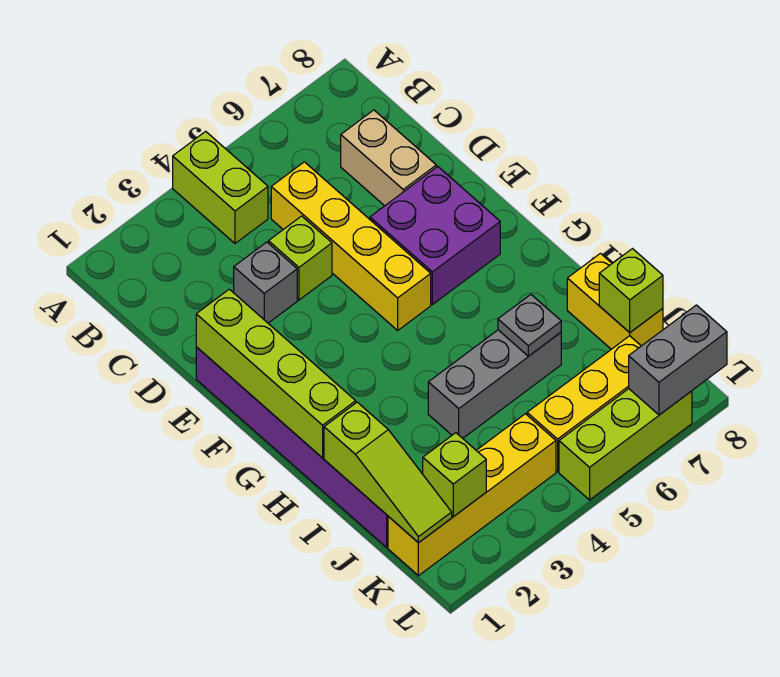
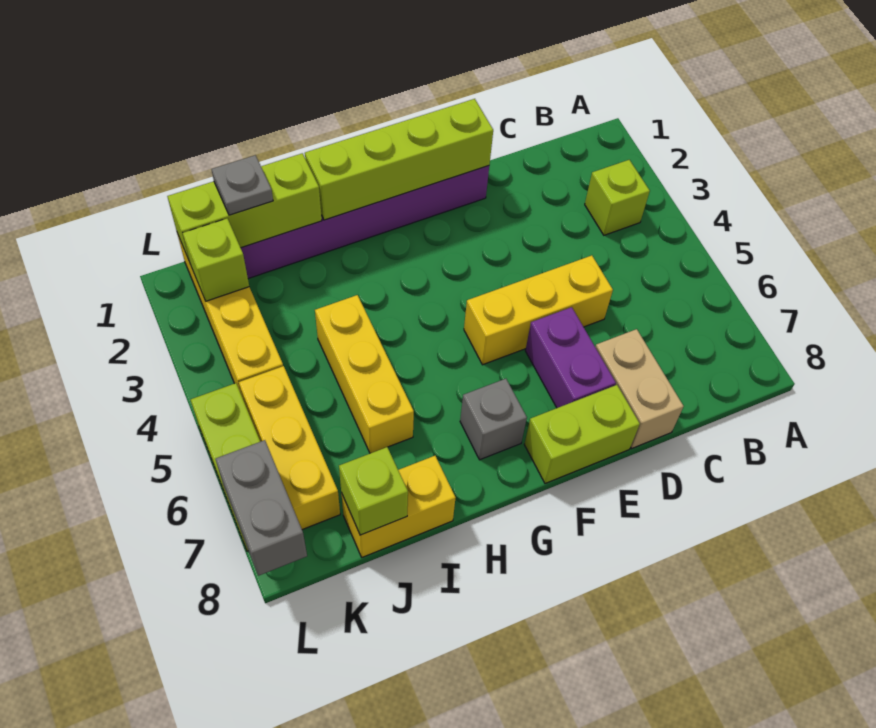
lime brick A4:B4 level 1 -> lime brick E8:F8 level 1
yellow brick C5:F5 level 1 -> yellow brick D5:F5 level 1
tan brick C7:D7 level 1 -> tan brick D7:D8 level 1
grey brick D3 level 1 -> grey brick G7 level 1
lime brick D4 level 1 -> lime brick B3 level 1
purple brick E6:F7 level 1 -> purple brick E6:E7 level 1
lime slope I1:K1 level 2 top I -> lime brick I1:K1 level 2
grey brick I4:I6 level 1 -> yellow brick I4:I6 level 1
grey plate I6 level 2 -> grey plate J1 level 3

